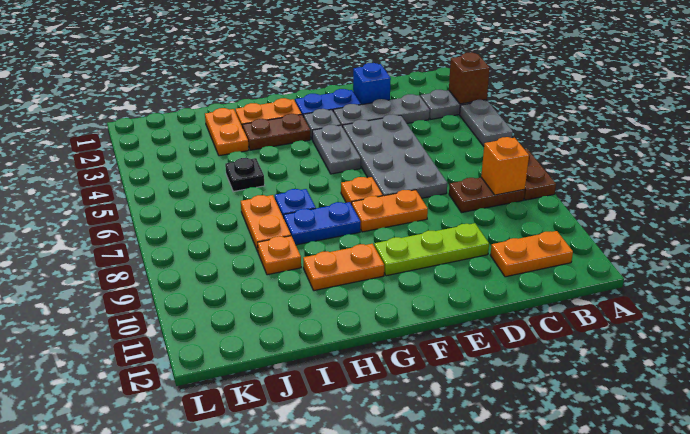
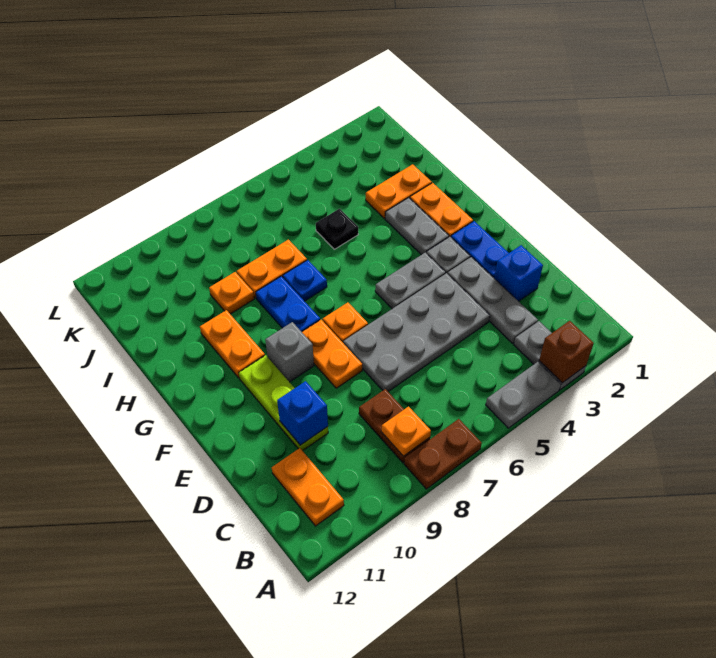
orange brick B8 level 2 -> orange plate B8 level 2
none -> blue brick D10 level 2
none -> grey brick F9 level 1
brown plate G3:H3 level 1 -> grey plate G3:H3 level 1

